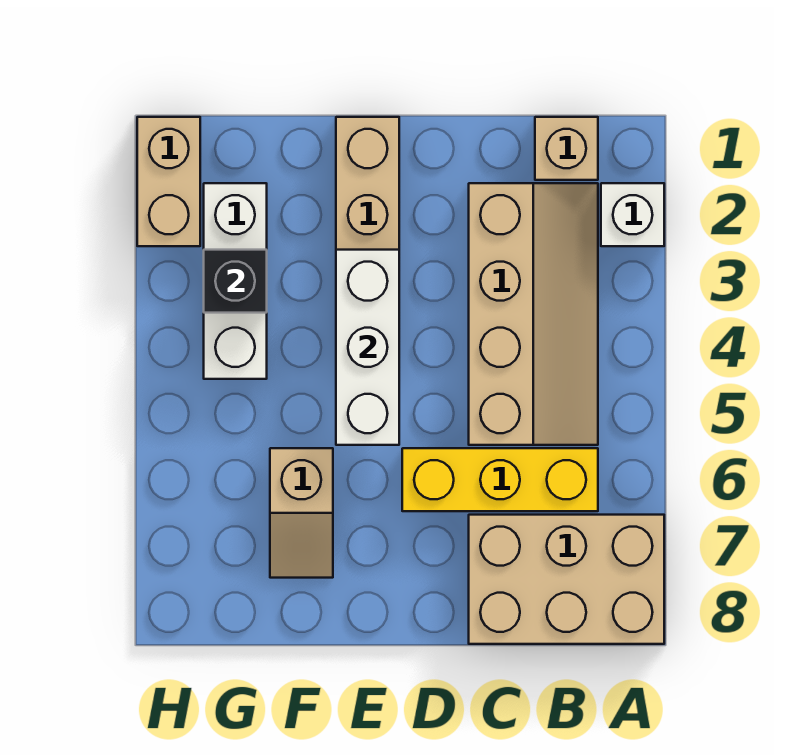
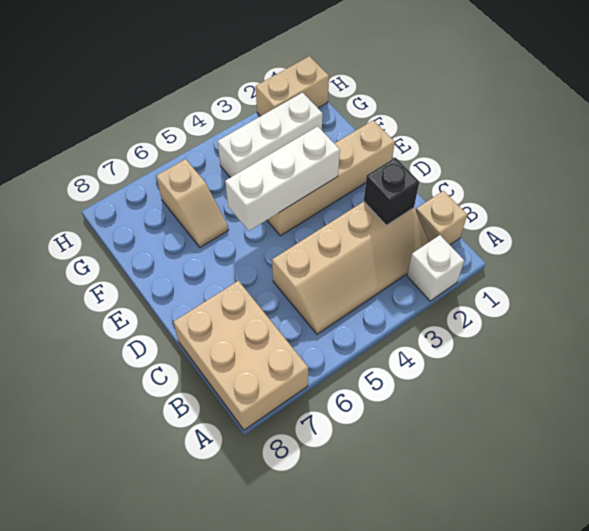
yellow brick B6:D6 level 1 -> none
tan slope F6:F7 level 1 top 6 -> tan slope F6:G6 level 1 top G
black brick G3 level 2 -> black brick C2 level 2

